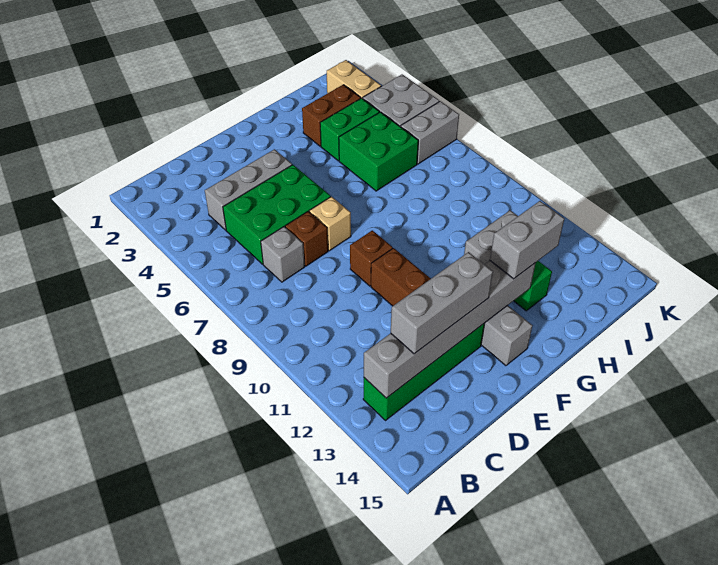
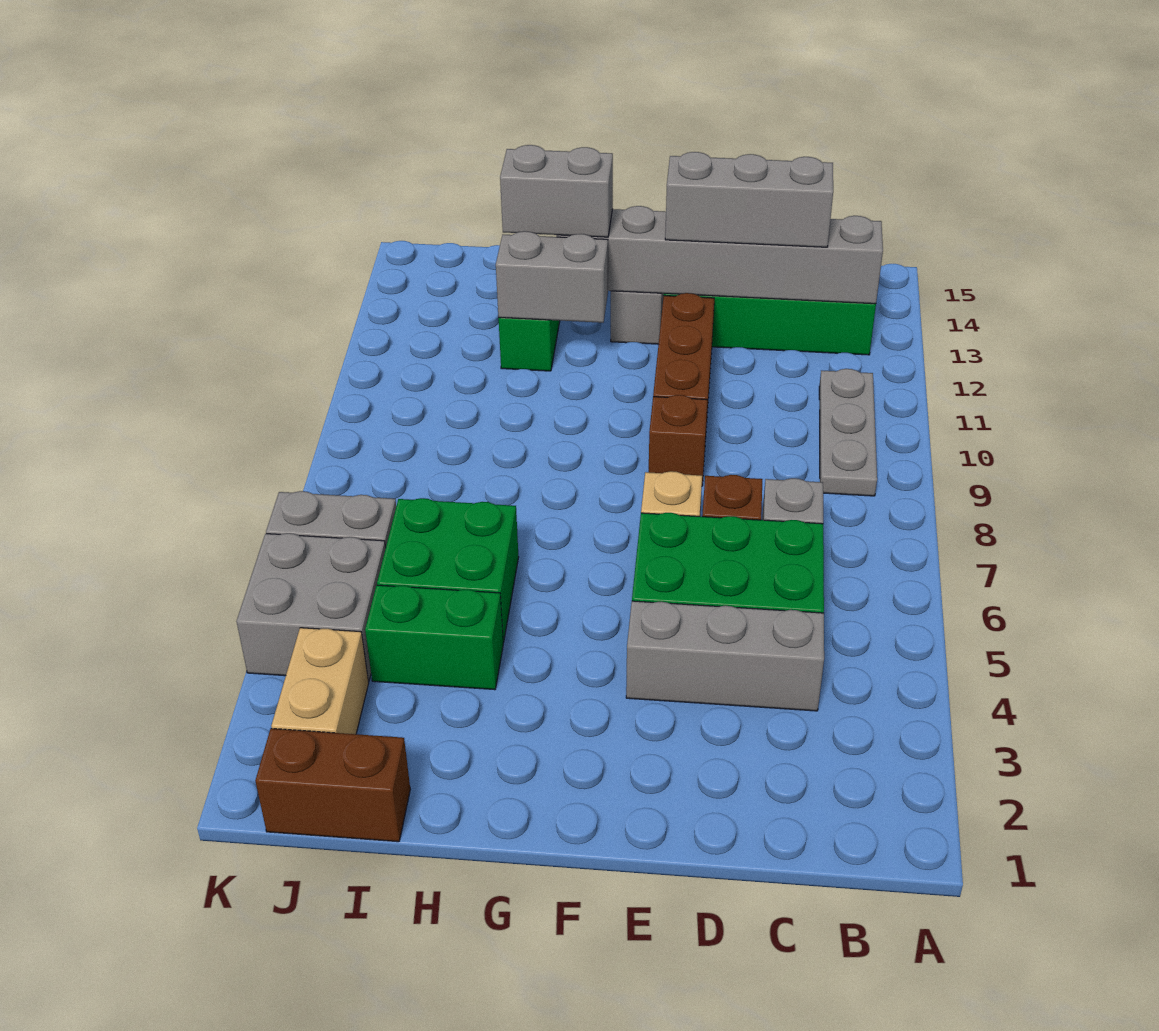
none -> grey plate B9:B11 level 1
brown brick H3:I3 level 1 -> brown brick I1:J1 level 1

